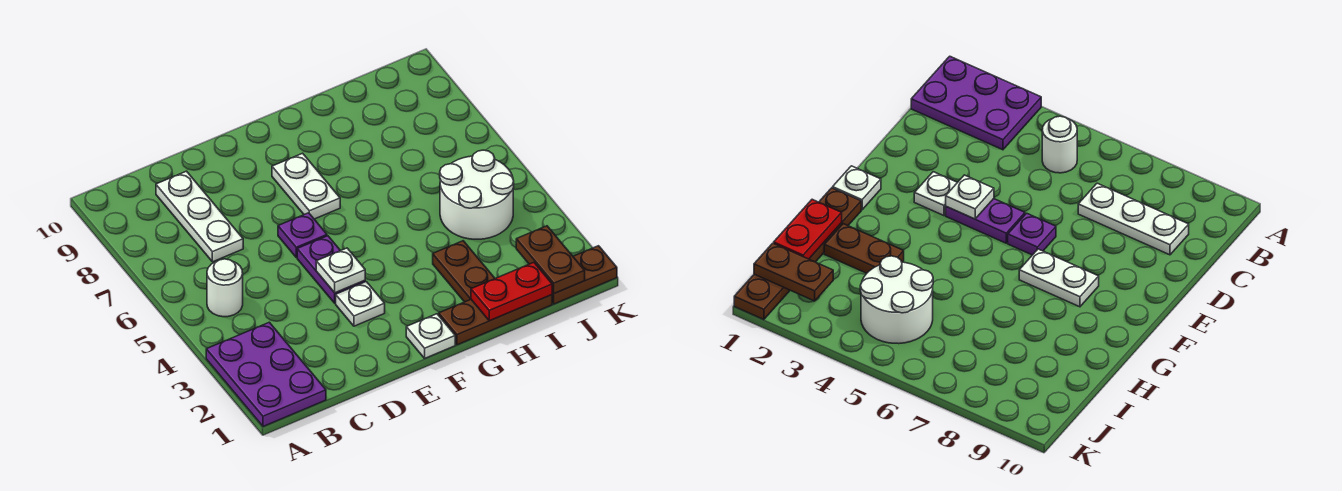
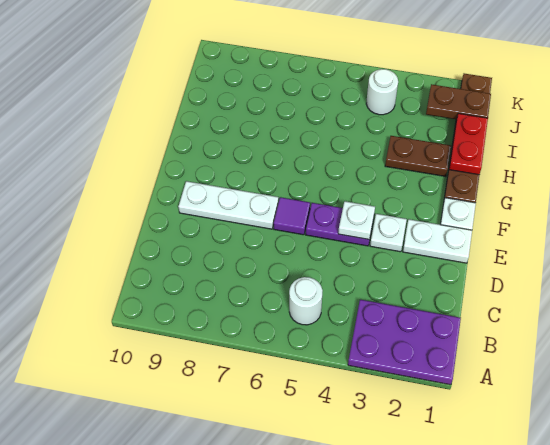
white plate C7:C9 level 1 -> white plate E7:E9 level 1
purple plate E6 level 1 -> purple tile E6 level 1
white plate F7:F8 level 1 -> white plate E1:E2 level 1
white round brick I4:J5 level 1 -> white round brick J4 level 1

